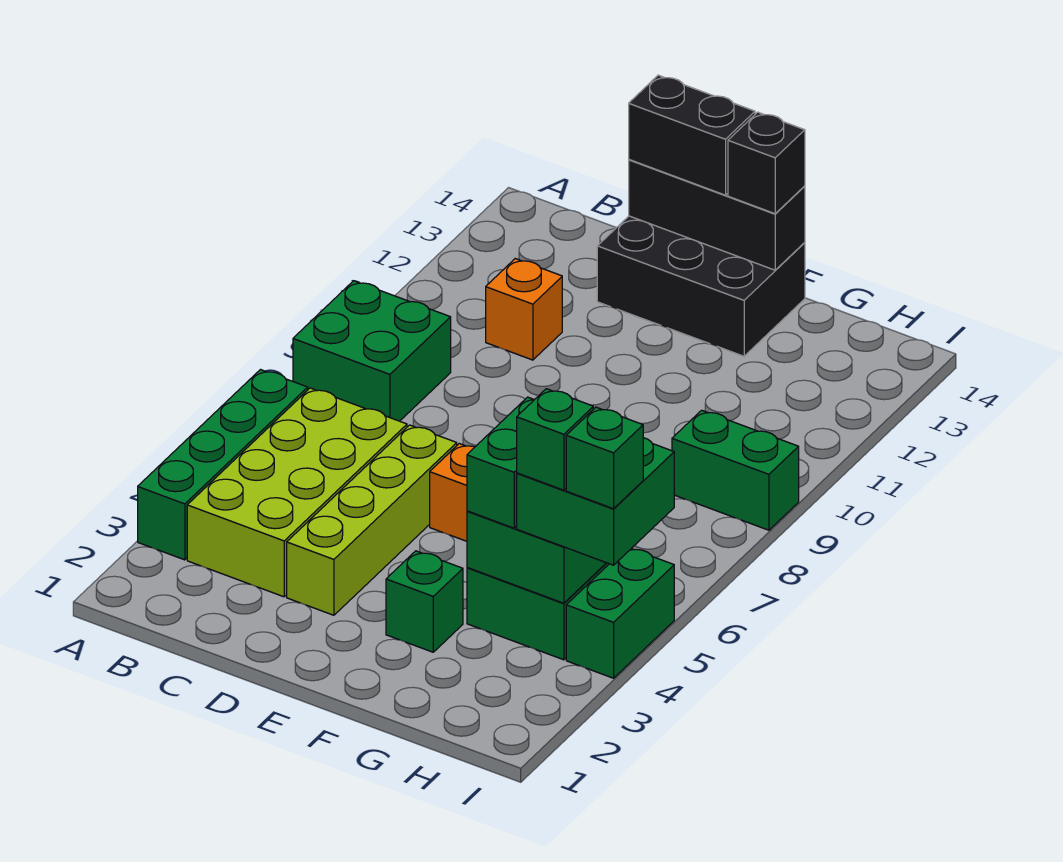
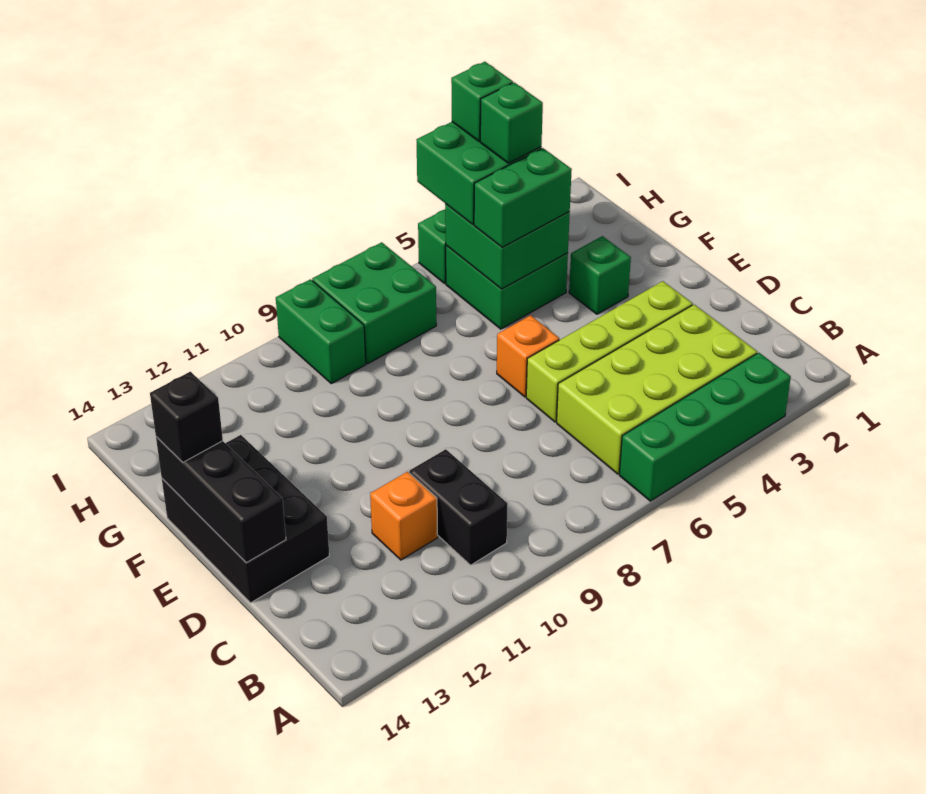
green brick A8:B9 level 1 -> green brick H7:I8 level 1
black brick D14:E14 level 3 -> black brick B10:C10 level 1

